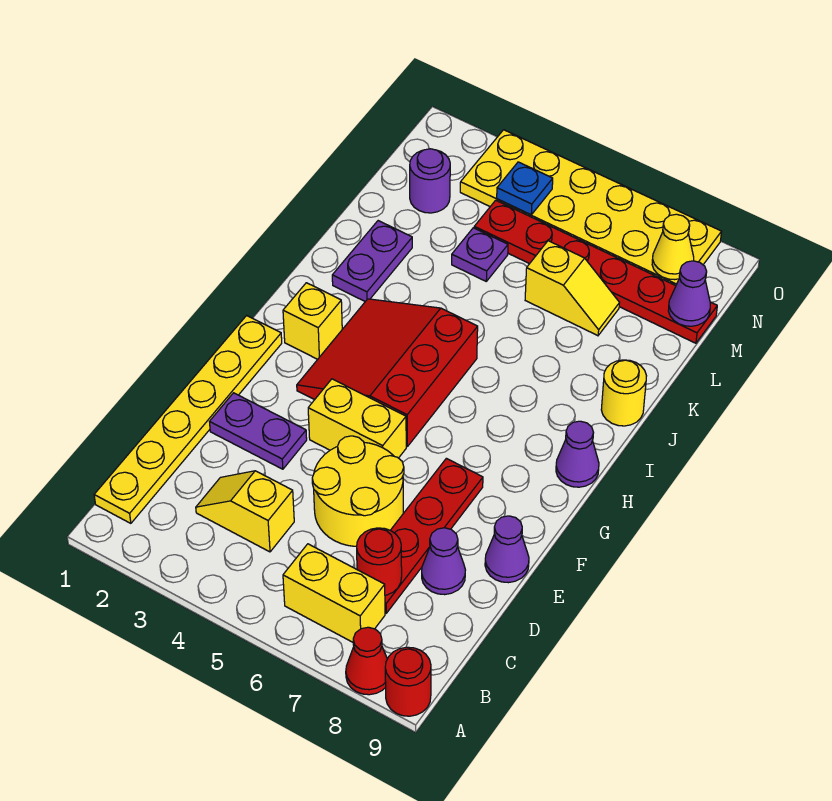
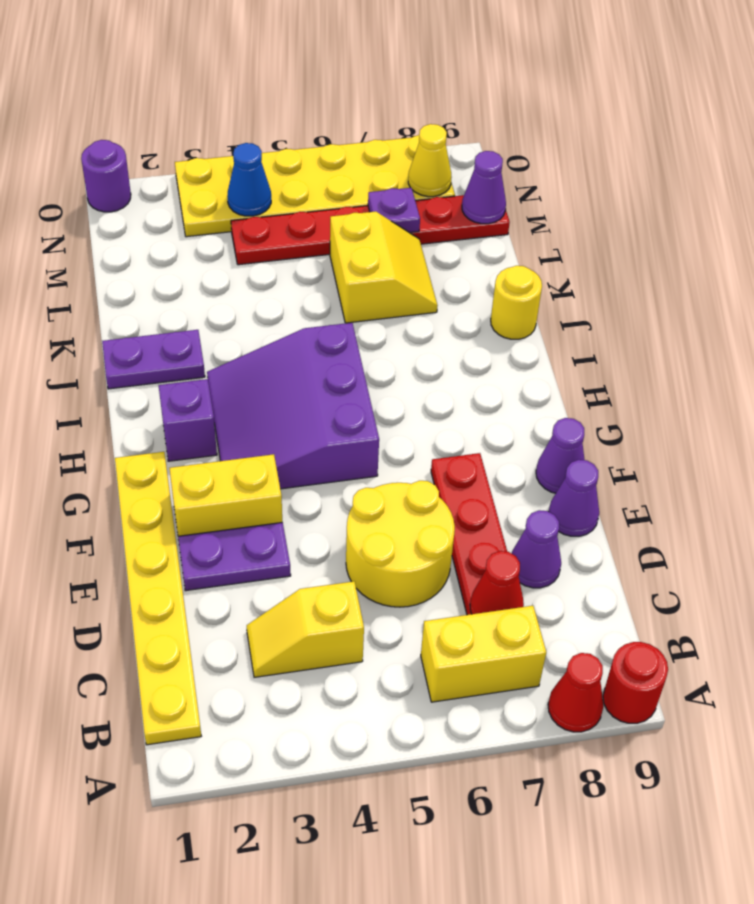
red round brick C7 level 2 -> red cone C7 level 2
yellow brick F4:F5 level 1 -> yellow brick F2:F3 level 1
red slope G3:I5 level 1 top 5 -> purple slope G3:I5 level 1 top 5
yellow brick H2 level 1 -> purple brick H2 level 1
purple cone H9 level 1 -> purple cone F9 level 1
purple plate J2:K2 level 1 -> purple plate J1:J2 level 1
purple plate L4 level 1 -> purple plate M7 level 2
yellow slope L6:L7 level 1 top 6 -> yellow slope K6:L7 level 1 top 6
purple round brick M2 level 1 -> purple round brick O1 level 1
blue plate N4 level 2 -> blue cone N4 level 2

